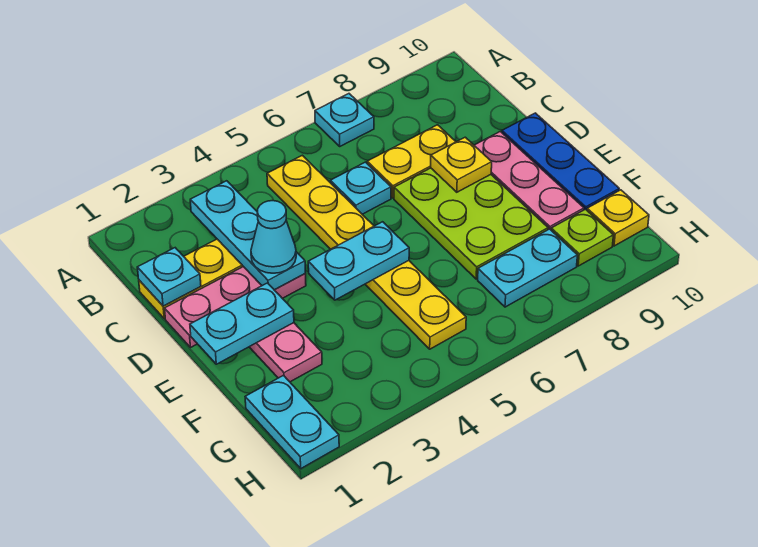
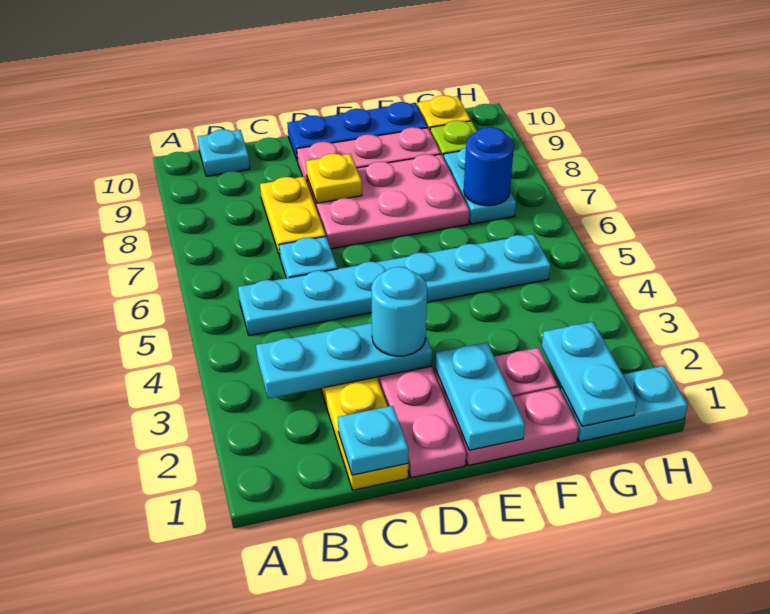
cyan plate A7 level 1 -> cyan plate B10 level 1
yellow plate B5:G5 level 1 -> cyan plate B5:G5 level 1
cyan cone D3 level 3 -> cyan round brick D3 level 3
lime plate D7:F8 level 1 -> pink plate D7:F8 level 1
none -> pink plate E1:F1 level 1
cyan plate E4:E5 level 2 -> cyan plate G1:G2 level 2
none -> blue round brick G7 level 2

